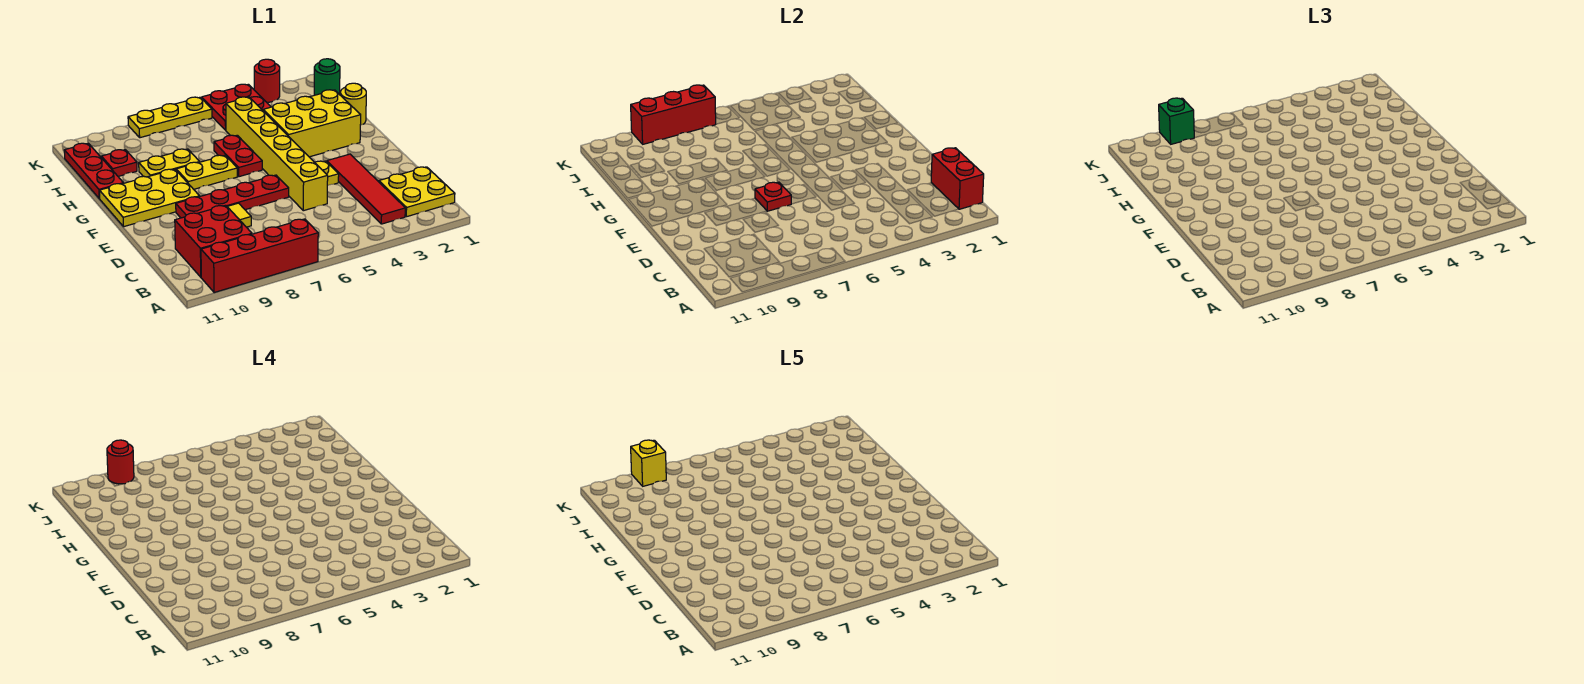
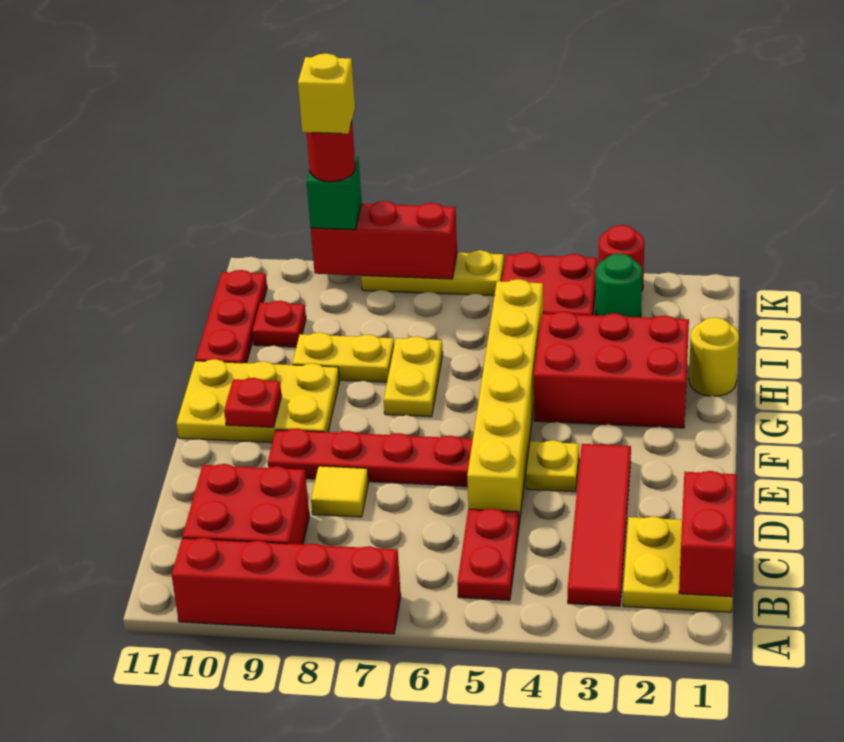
red plate E7 level 2 -> red plate F10 level 2
yellow brick G2:H4 level 1 -> red brick G2:H4 level 1
red plate G6:H6 level 1 -> red plate B5:C5 level 1
yellow plate G7:G8 level 1 -> yellow plate G7:H7 level 1
green round brick J1 level 1 -> green round brick J3 level 1

